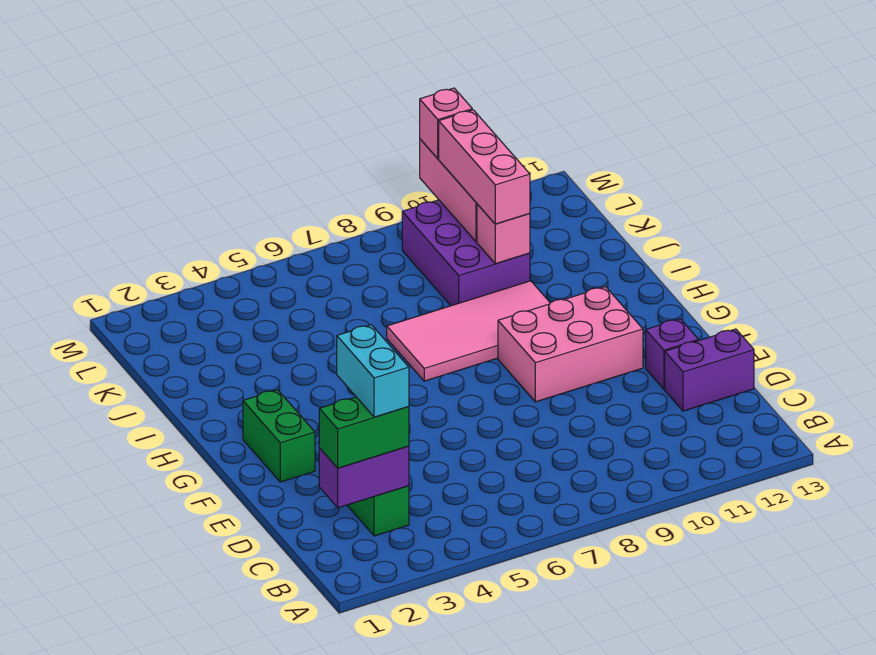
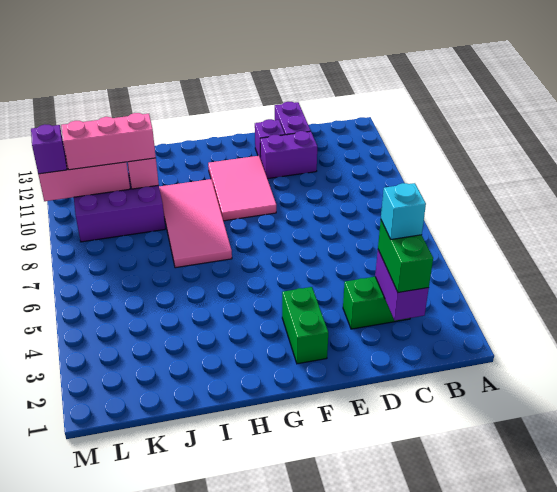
cyan brick C3:D3 level 4 -> cyan brick C3 level 4
none -> purple brick D11:E11 level 1
green brick F2:G2 level 1 -> green brick F2:F3 level 1
pink brick F9:G11 level 1 -> pink tile F9:G11 level 1
pink brick M10 level 3 -> purple brick M10 level 3

